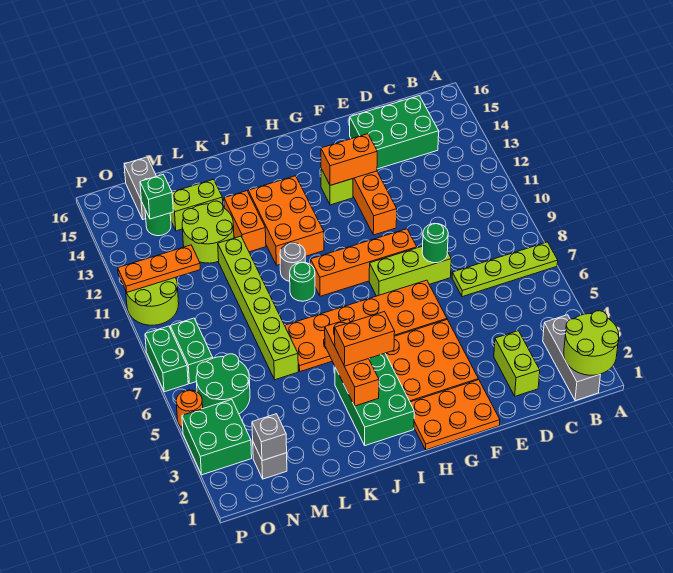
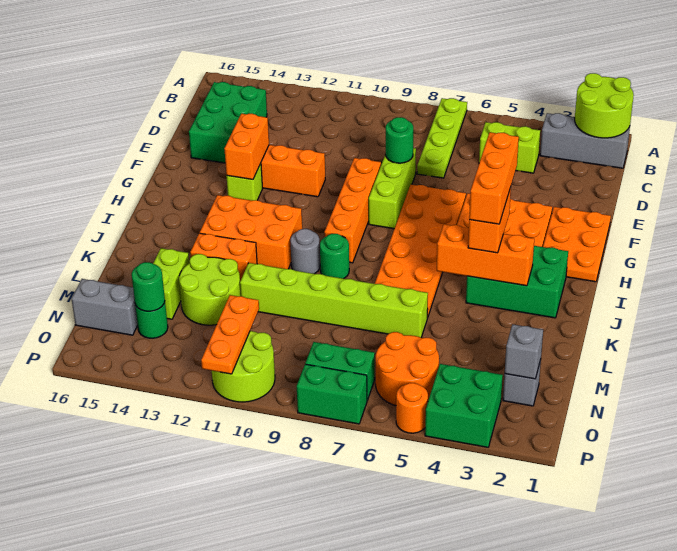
lime brick D2:D3 level 1 -> lime brick C4:C5 level 1
none -> orange brick H4:J4 level 4
green round brick N5:O6 level 1 -> orange round brick N5:O6 level 1
green brick N14 level 2 -> green round brick N14 level 2

